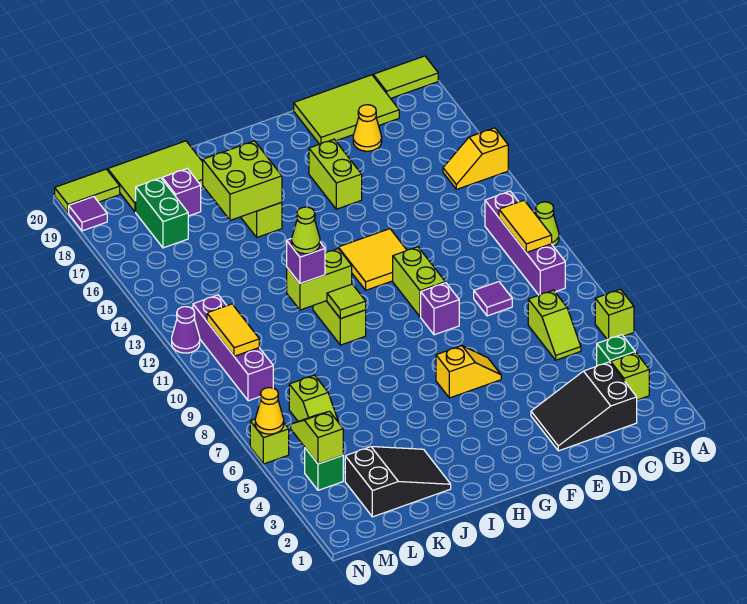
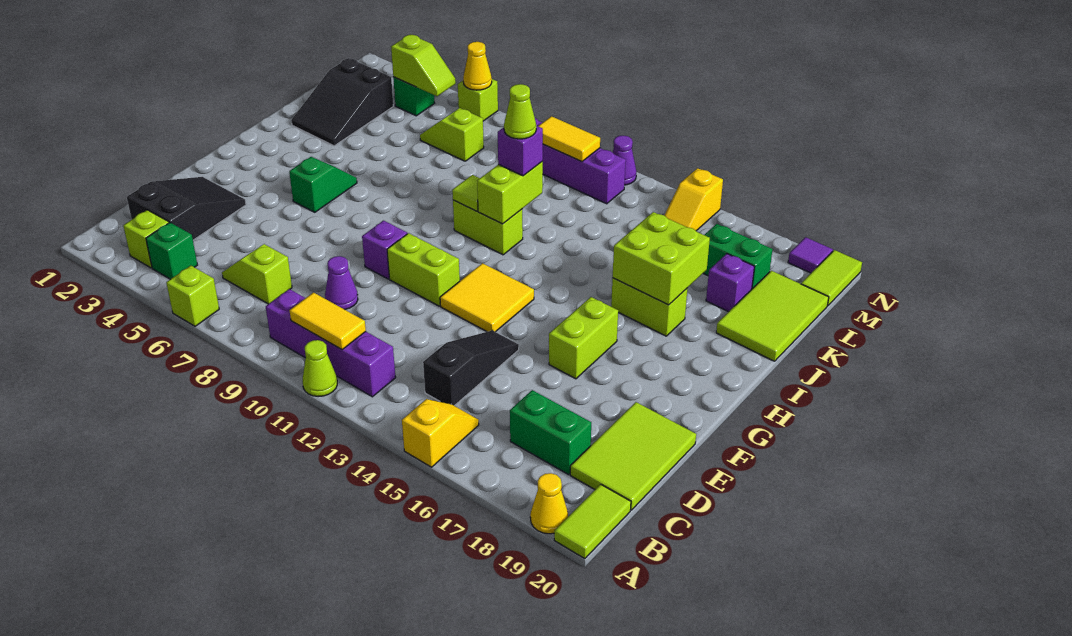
none -> black slope C14:E14 level 1 top C
none -> green brick C17:C18 level 1
purple tile D9 level 1 -> purple cone D9 level 1
yellow cone D18 level 1 -> yellow cone A19 level 1
yellow slope F6:G6 level 1 top G -> yellow slope M15:N15 level 1 top N
lime brick F16:F17 level 1 -> lime brick F16:G16 level 1
none -> green slope G5:H5 level 1 top G

